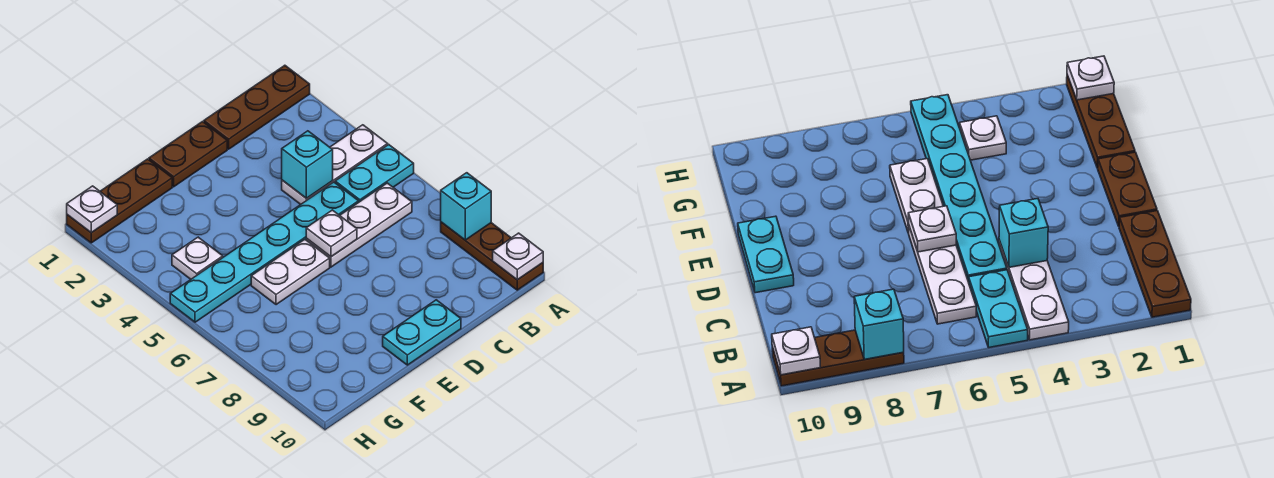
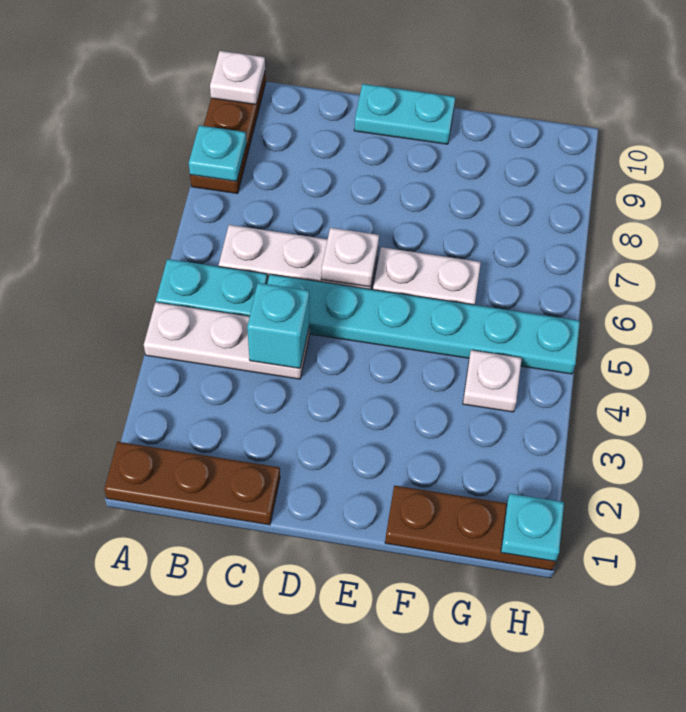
cyan brick A8 level 2 -> cyan plate A8 level 2
brown plate D1:E1 level 1 -> none
white plate H1 level 2 -> cyan plate H1 level 2

